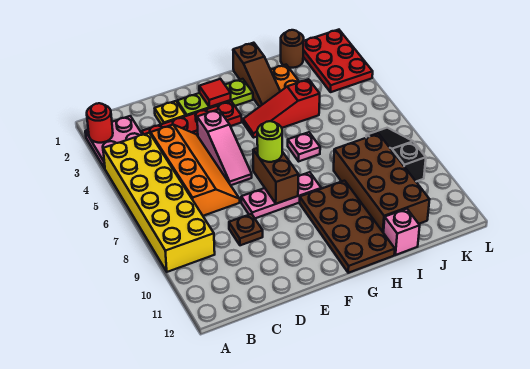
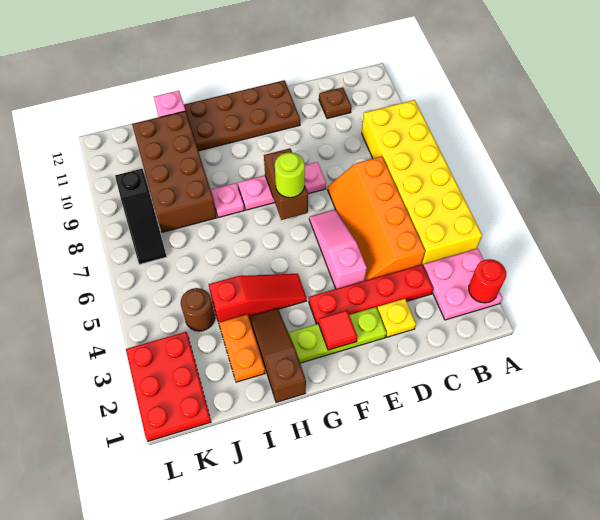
brown plate D9 level 1 -> brown plate C11 level 1
brown plate G9:H12 level 1 -> brown plate E11:H12 level 1
pink plate H6 level 1 -> pink plate H8 level 1
brown round brick J1 level 1 -> brown round brick J4 level 1

